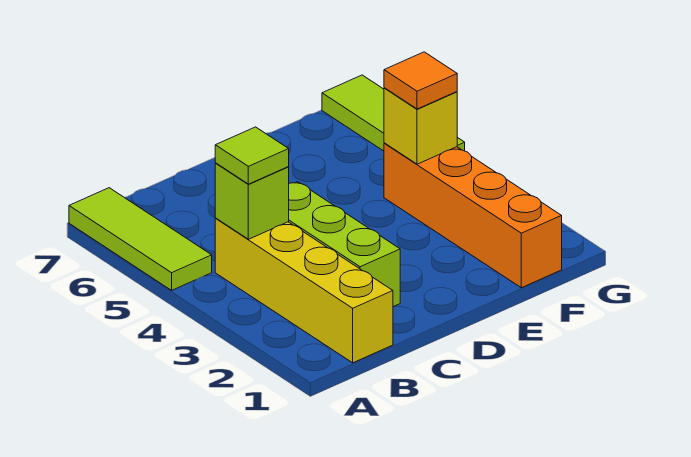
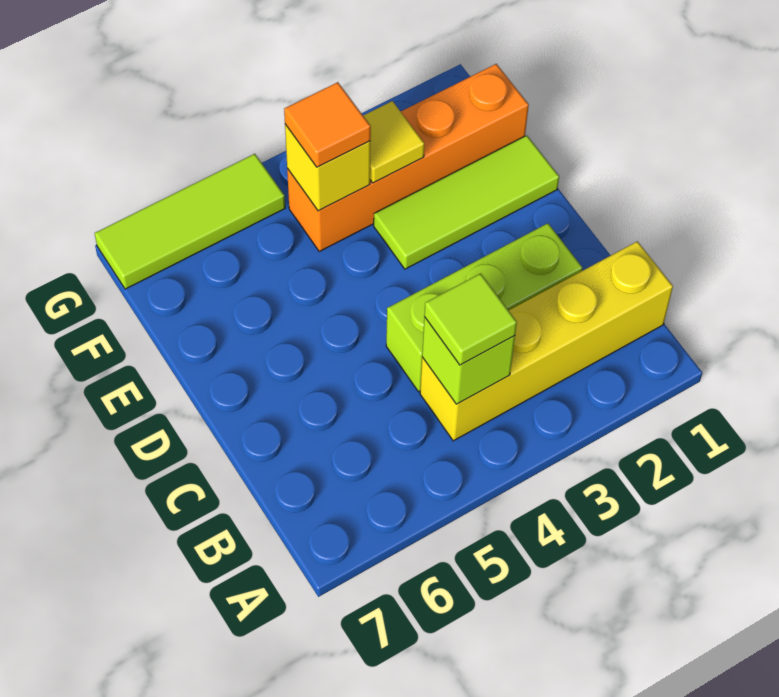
lime tile A5:A7 level 1 -> lime tile E1:E3 level 1
none -> yellow tile F3 level 2

